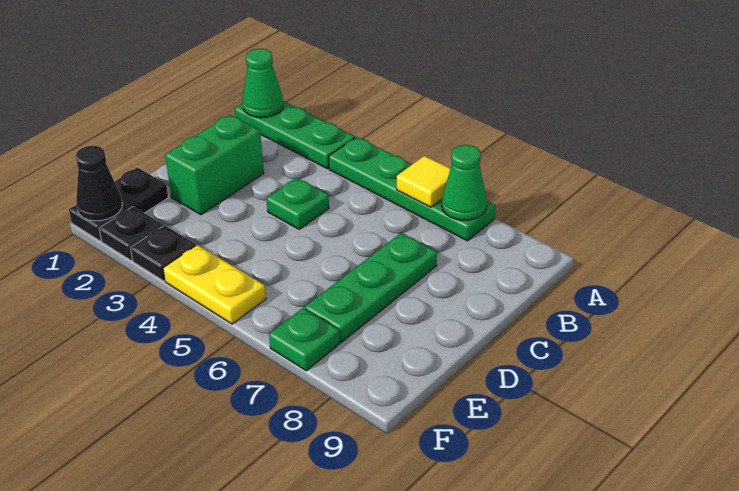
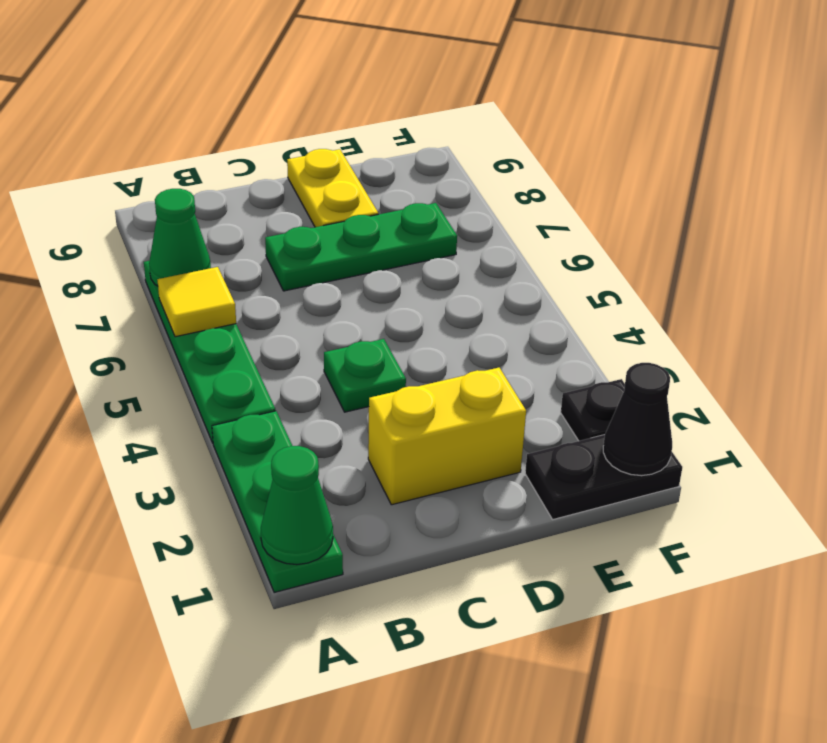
green brick C2:D2 level 1 -> yellow brick C2:D2 level 1
black plate F3 level 1 -> none
yellow plate F4:F5 level 1 -> yellow plate D8:D9 level 1
green plate F7 level 1 -> none

